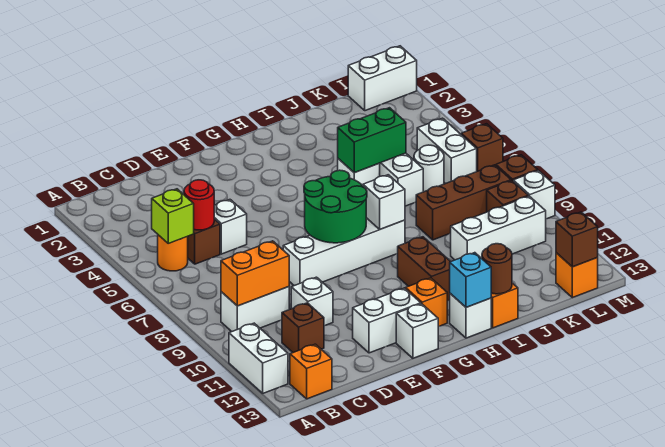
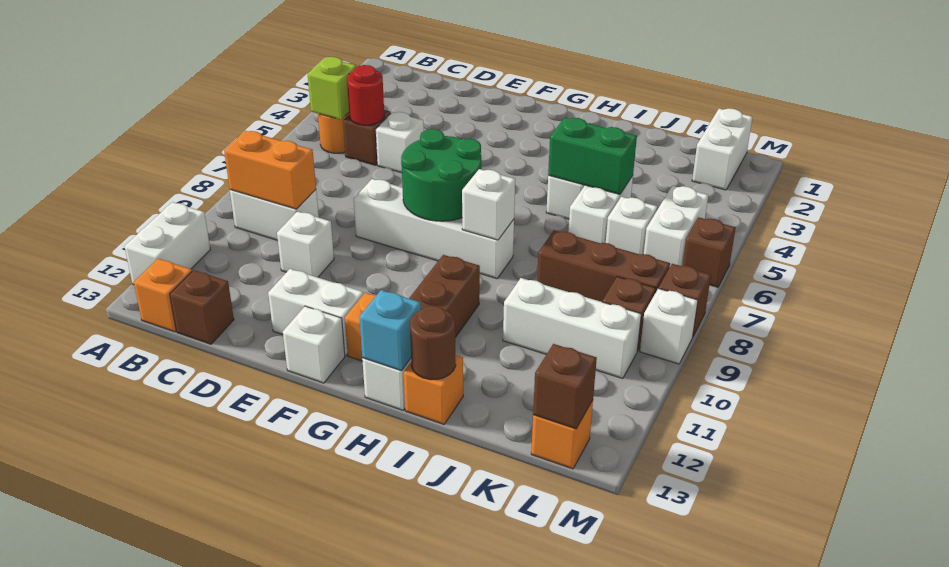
brown brick C11 level 1 -> brown brick C13 level 1
white round brick K6 level 1 -> white brick K6 level 1
white brick L1:M1 level 1 -> white brick L1:L2 level 1

